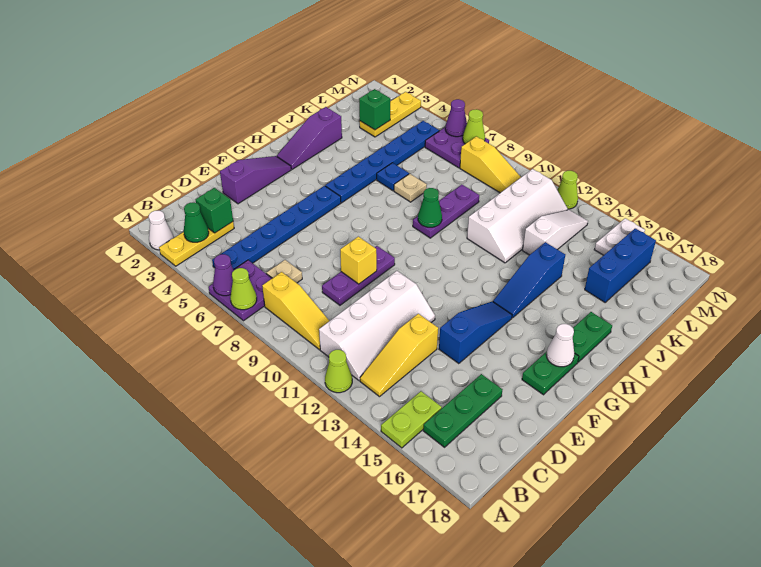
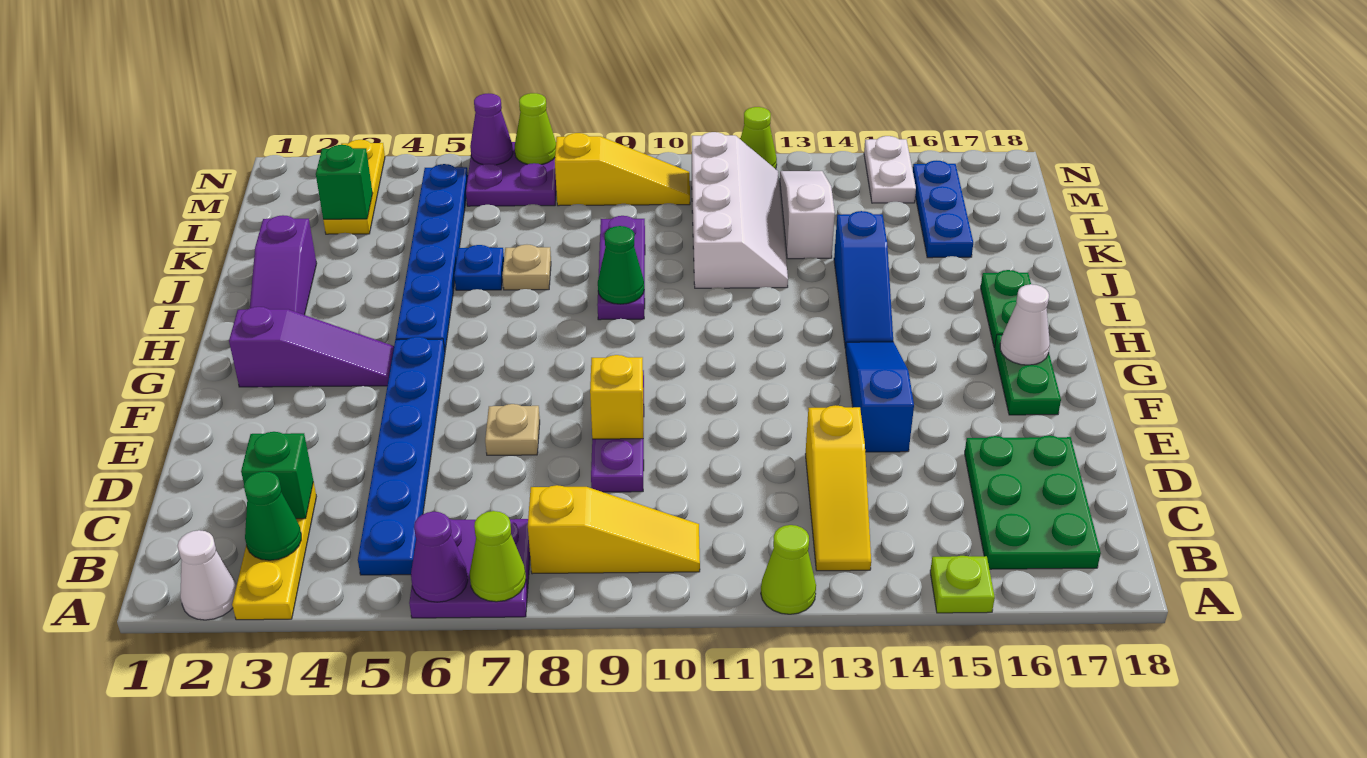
lime plate A15:B15 level 1 -> lime plate A15 level 1
white slope B11:E12 level 1 top 11 -> none
green plate B16:D16 level 1 -> green plate B16:D17 level 1
tan plate C7 level 1 -> tan plate E7 level 1
purple slope E2:G2 level 1 top E -> purple slope G2:G4 level 1 top 2
blue brick K16:M16 level 1 -> blue plate K16:M16 level 1

